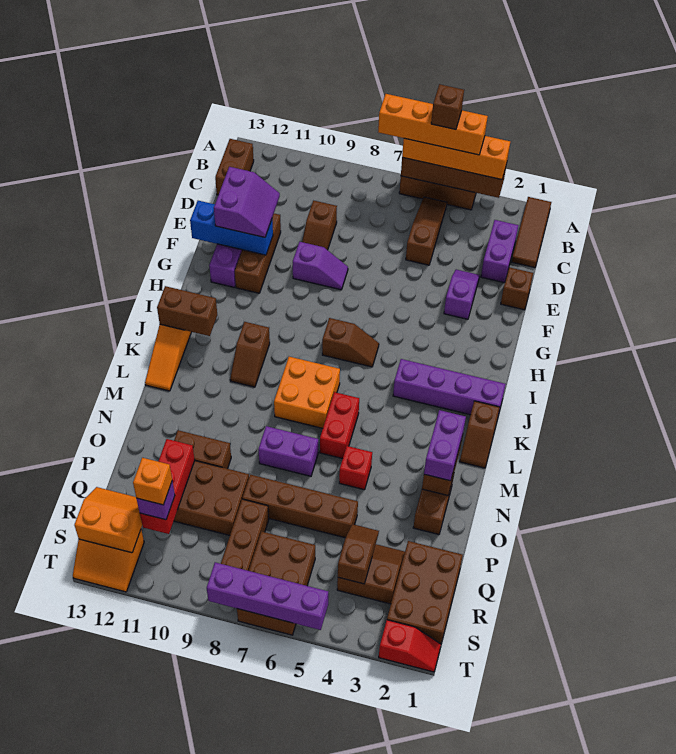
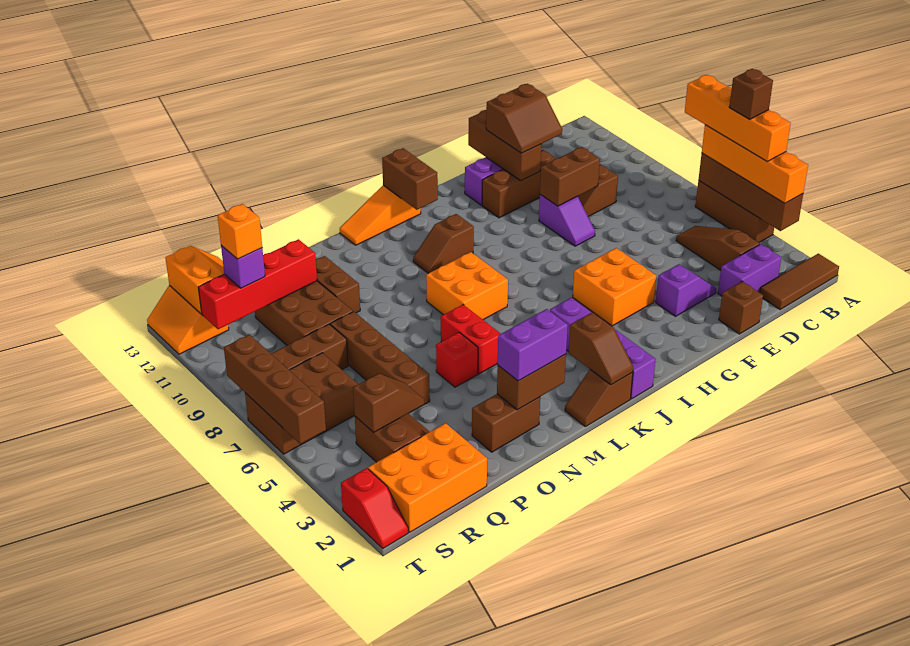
brown slope B5:D5 level 1 top D -> brown slope C3:C5 level 1 top 3
brown brick B13:C13 level 1 -> brown brick E9:F9 level 2
purple slope E11:F12 level 3 top 12 -> brown slope E11:F12 level 3 top 12
blue brick F11:F13 level 2 -> brown brick F11:F13 level 2
none -> orange brick G4:H5 level 1
brown slope I6:I7 level 1 top 7 -> brown slope K1:K2 level 2 top 2
red brick L6:M6 level 1 -> red brick M5:M6 level 1
purple brick N7:N8 level 1 -> none
red brick P11:R11 level 2 -> red brick P11:S11 level 2
brown brick Q1:S2 level 1 -> orange brick Q1:S2 level 1
purple brick T5:T8 level 2 -> brown brick T5:T8 level 2

